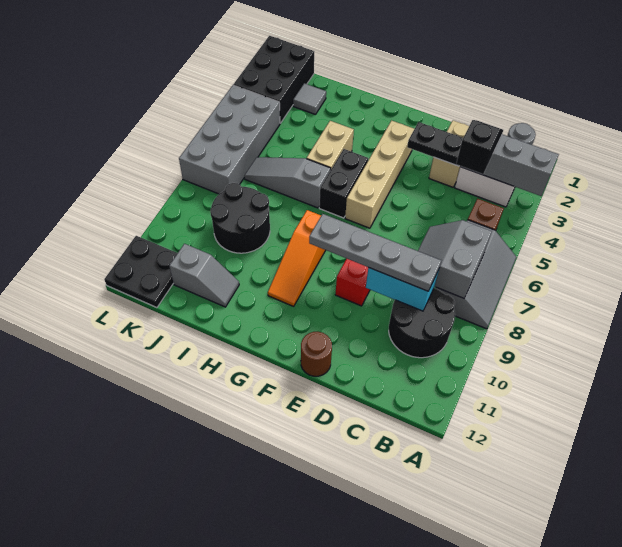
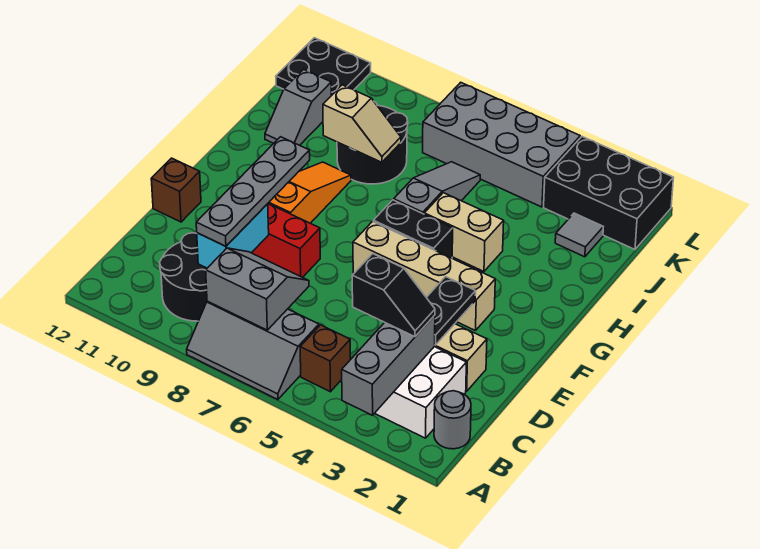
brown round brick E12 level 1 -> brown brick E12 level 1
orange slope G8:G10 level 1 top 8 -> orange slope F9:H9 level 1 top F
none -> tan slope I8:I9 level 2 top 9

